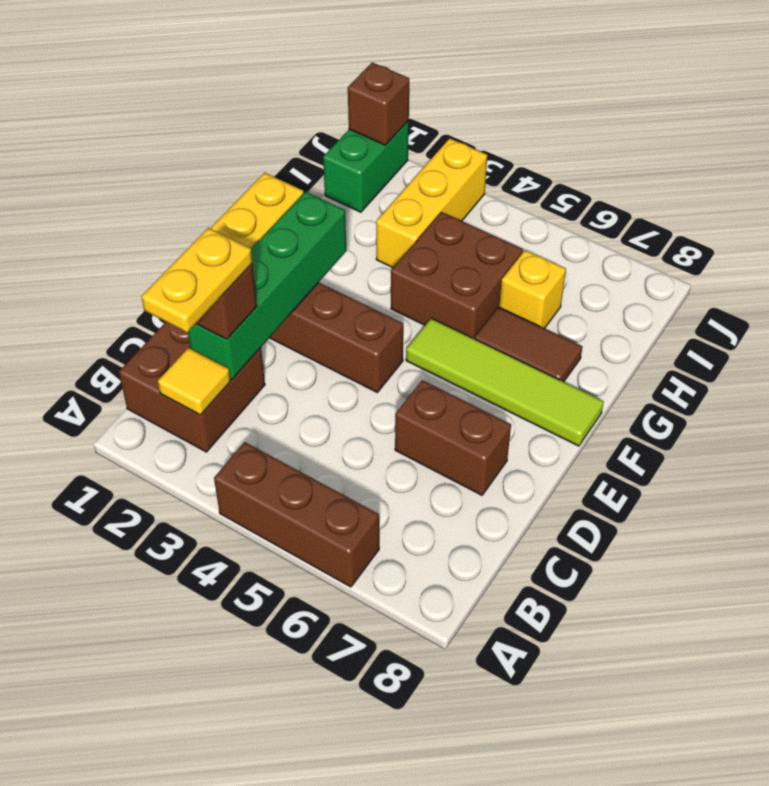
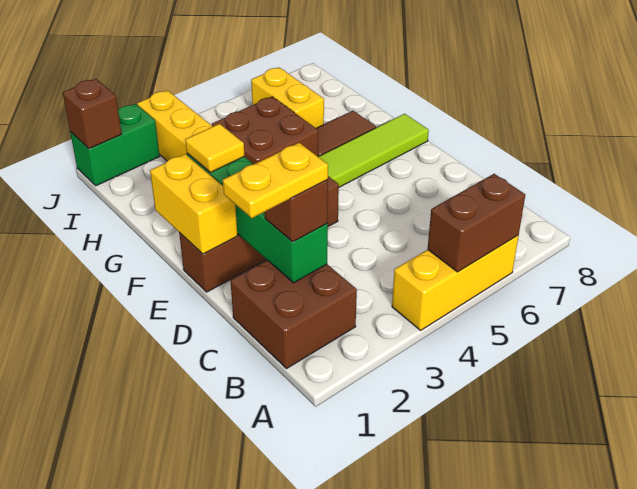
brown brick A4:A6 level 1 -> yellow brick A4:A6 level 1
yellow tile B2 level 2 -> yellow tile F2 level 3
yellow plate B2:C2 level 4 -> yellow plate C1:C2 level 4
brown brick D6:D7 level 1 -> brown brick A5:A6 level 2
yellow brick H6 level 1 -> yellow brick H6:I6 level 1
green brick I1:J1 level 1 -> green brick J1:J2 level 1

